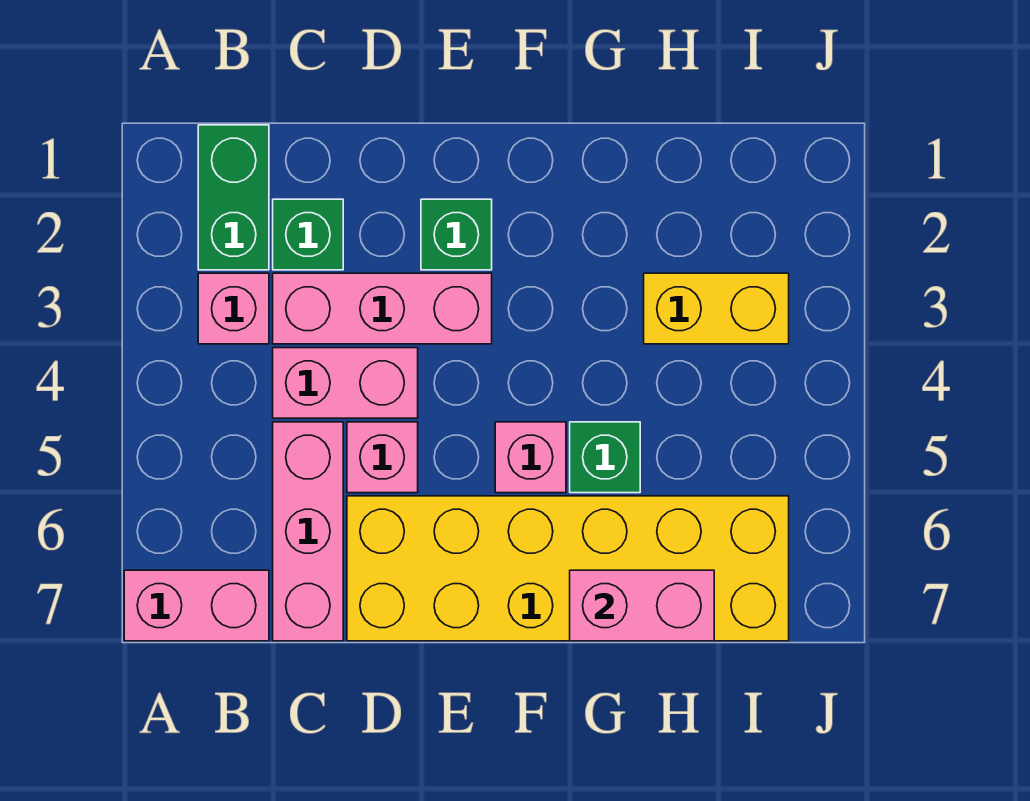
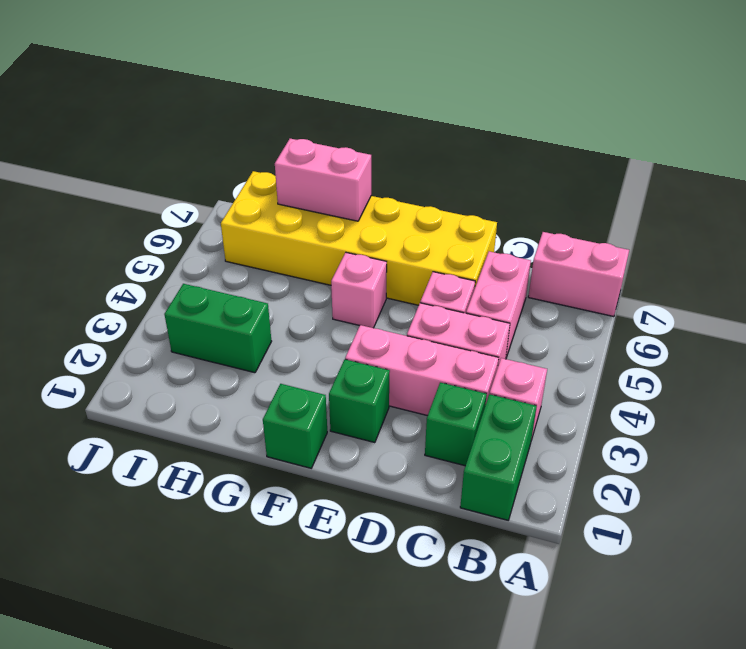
pink brick C5:C7 level 1 -> pink brick C5:C6 level 1
green brick G5 level 1 -> green brick F1 level 1
yellow brick H3:I3 level 1 -> green brick H3:I3 level 1

